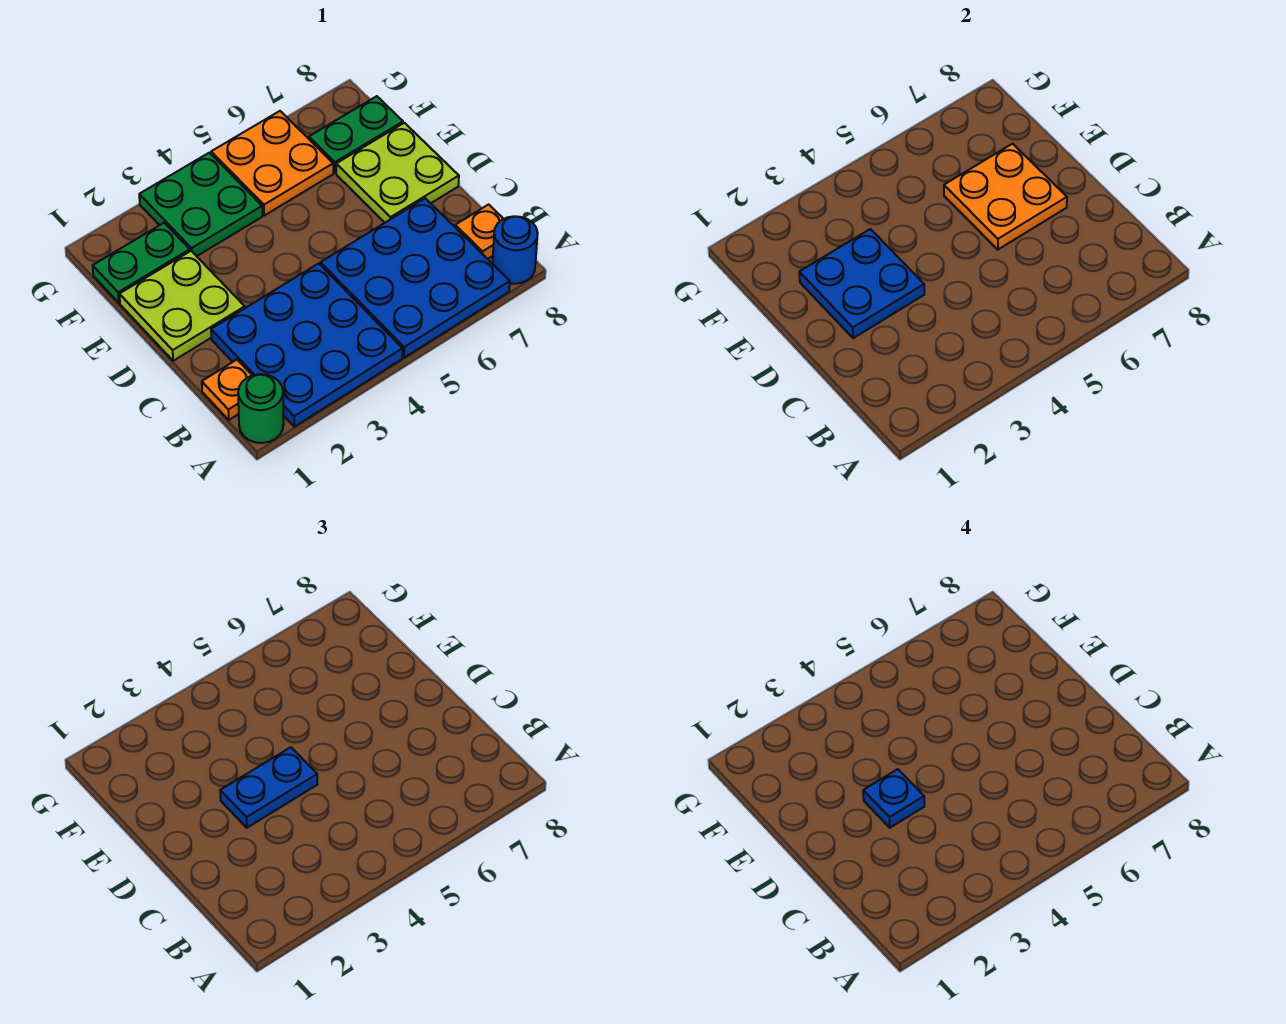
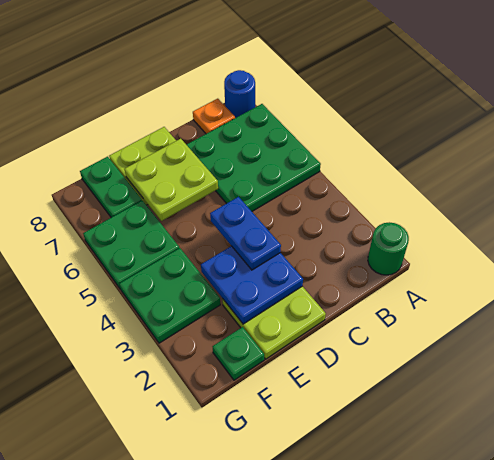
blue plate A2:C4 level 1 -> none
blue plate A5:C7 level 1 -> green plate A5:C7 level 1
orange plate B1 level 1 -> none
blue plate D3 level 4 -> none
orange plate D6:E7 level 2 -> lime plate D6:E7 level 2
green plate F1:F2 level 1 -> green plate F1 level 1
orange plate F5:G6 level 1 -> green plate F5:G6 level 1

